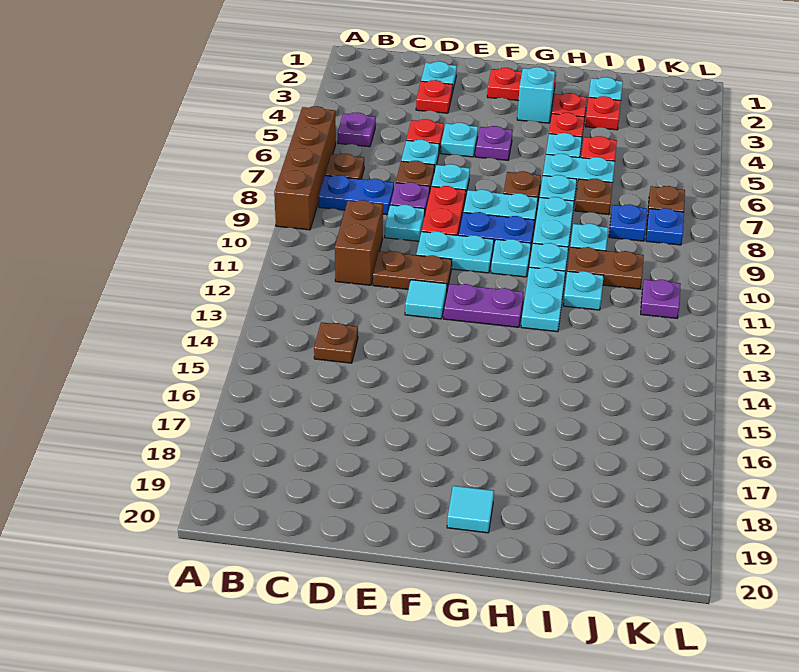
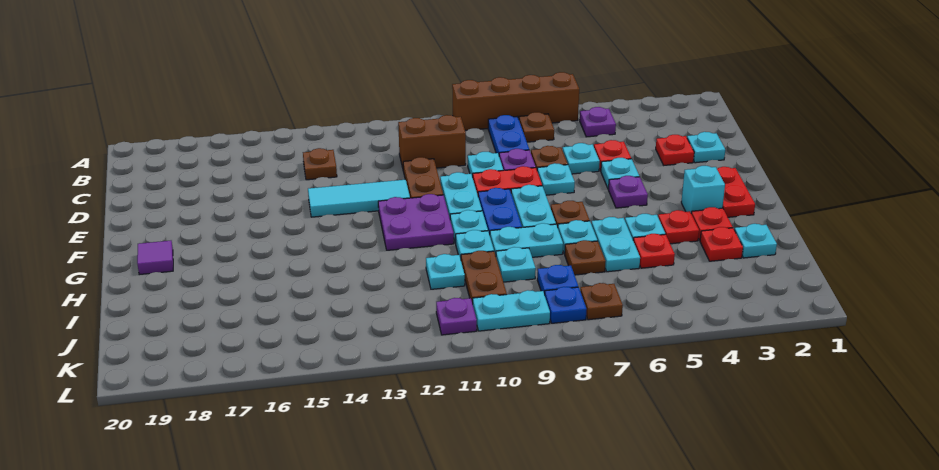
cyan tile E12 level 1 -> cyan tile E12:E14 level 1
purple plate F12:G12 level 1 -> purple plate F11:G12 level 1
cyan tile G19 level 1 -> purple tile G19 level 1
cyan plate H11:H12 level 1 -> cyan plate K9:K10 level 1

